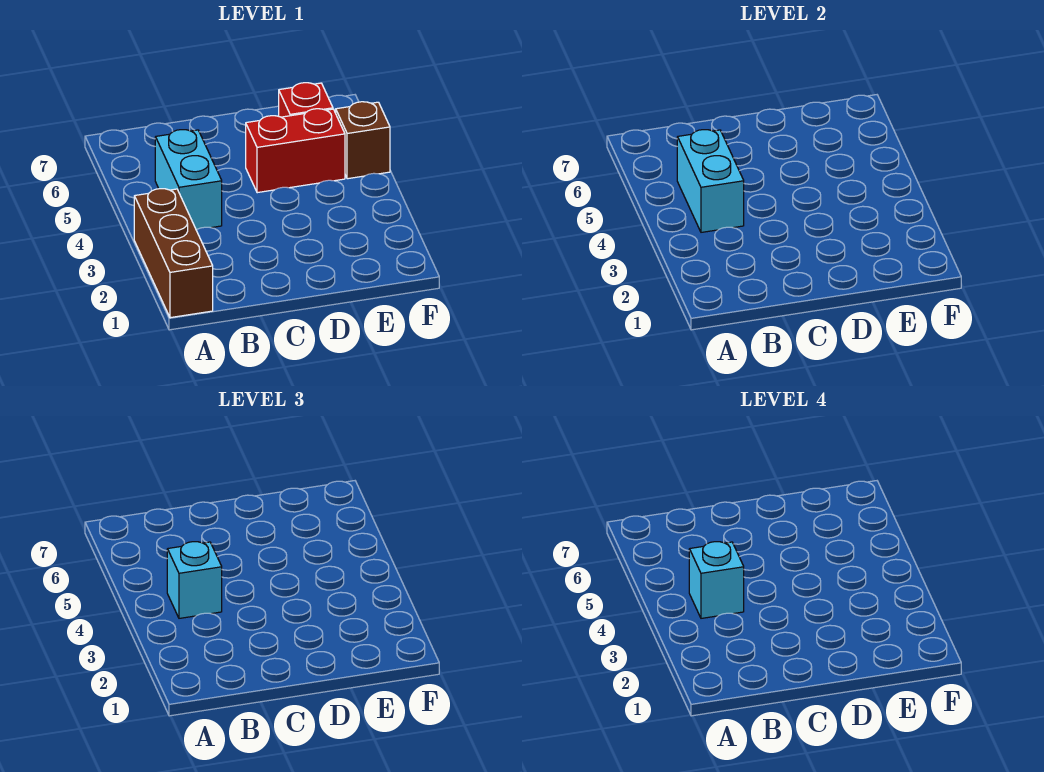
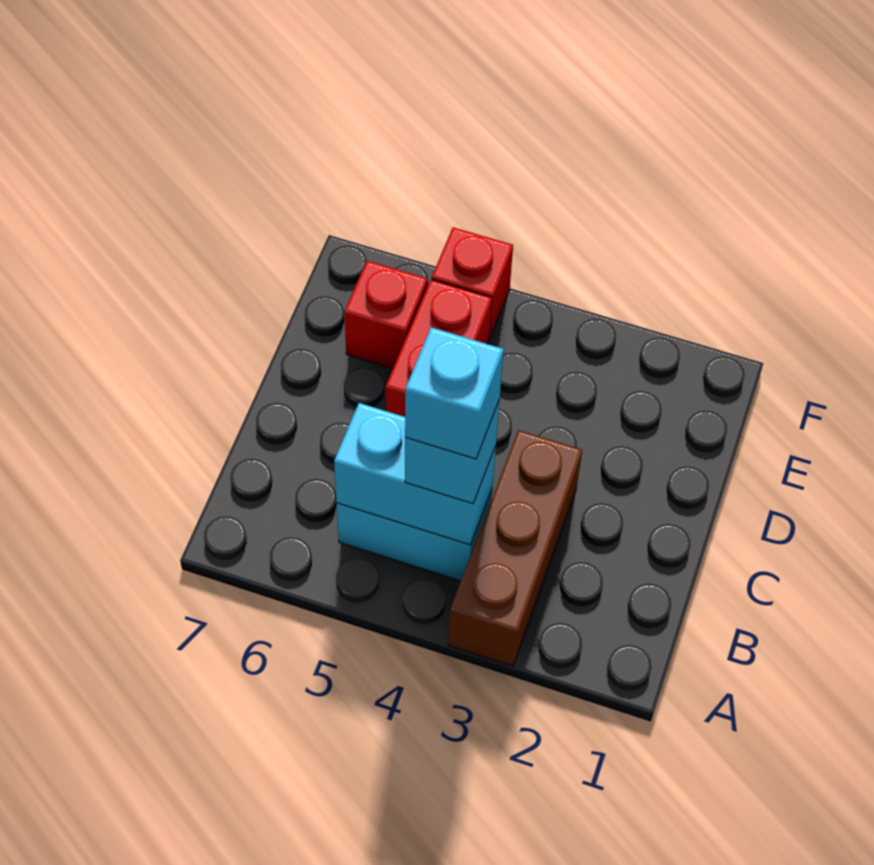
brown brick A1:A3 level 1 -> brown brick A3:C3 level 1
brown brick F5 level 1 -> red brick F5 level 1

